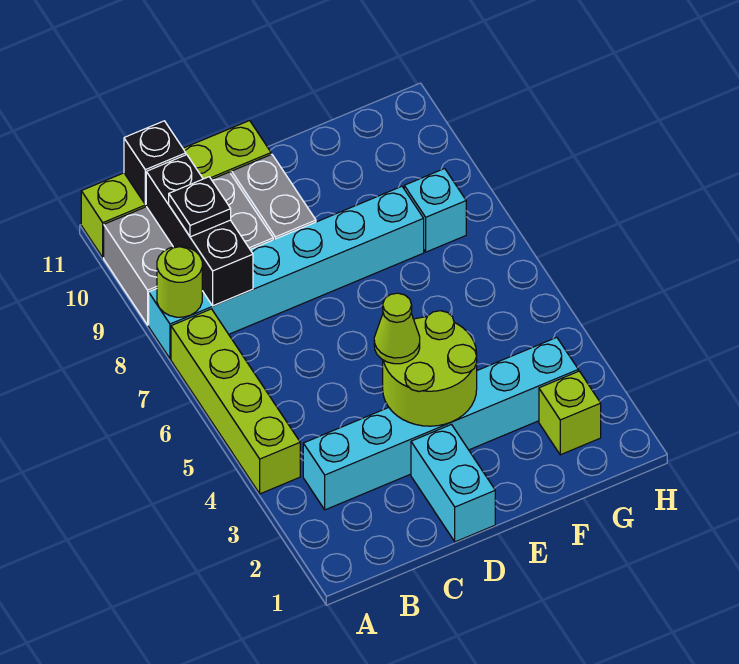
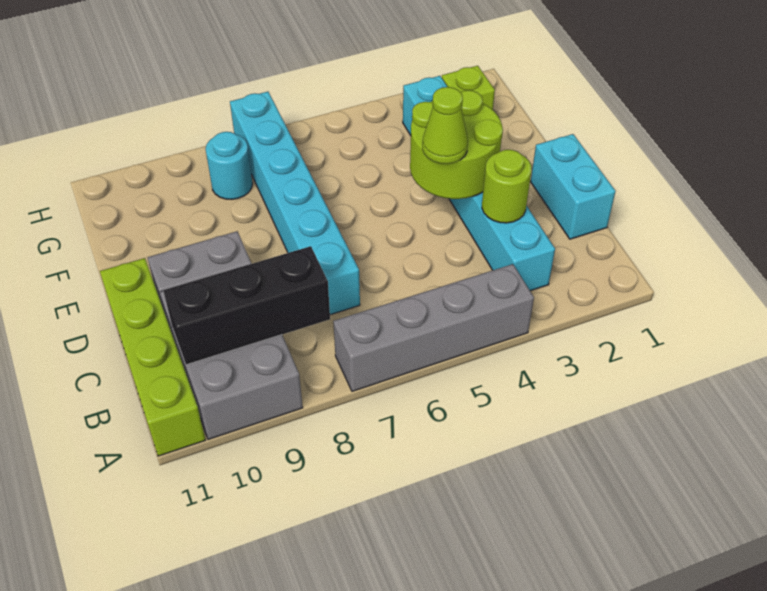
lime brick A4:A7 level 1 -> grey brick A4:A7 level 1
cyan brick A8:F8 level 1 -> cyan brick C7:H7 level 1
lime round brick A8 level 2 -> lime round brick C3 level 2
black plate B9 level 3 -> none
black brick B11 level 2 -> none
cyan brick D1:D2 level 1 -> cyan brick C1:D1 level 1
cyan brick G8 level 1 -> cyan round brick G8 level 1

